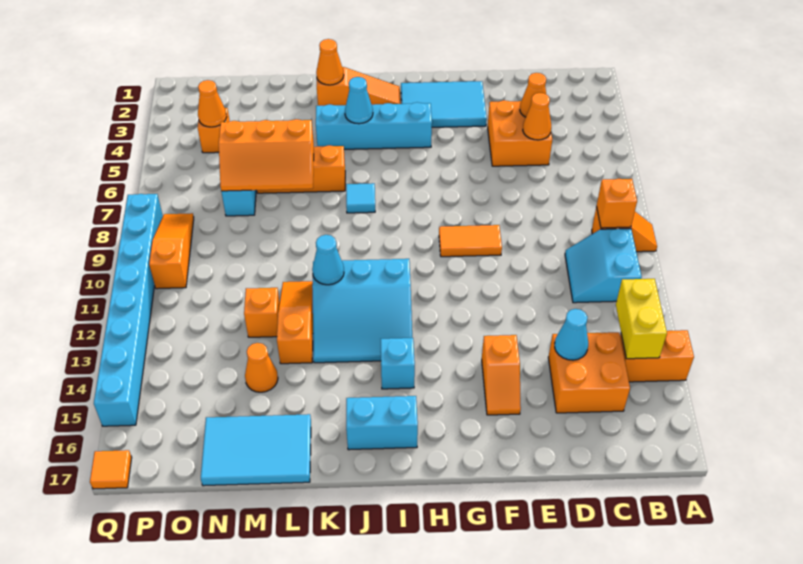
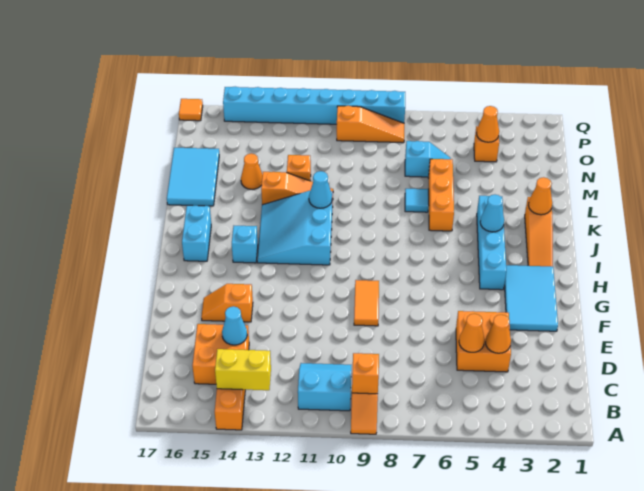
cyan tile J7 level 1 -> cyan tile L7 level 1
orange slope L6:N7 level 2 top 6 -> none

